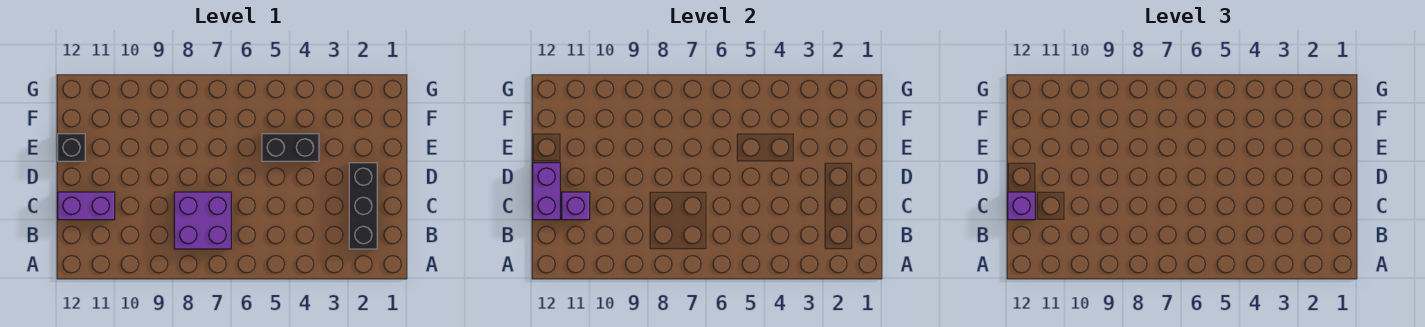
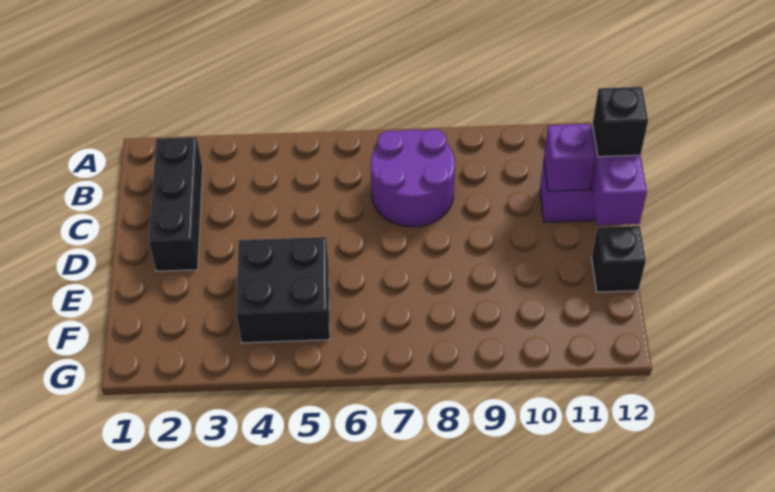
purple brick B7:C8 level 1 -> purple round brick B7:C8 level 1
purple brick C12 level 3 -> black brick C12 level 3
black brick E4:E5 level 1 -> black brick E4:F5 level 1

